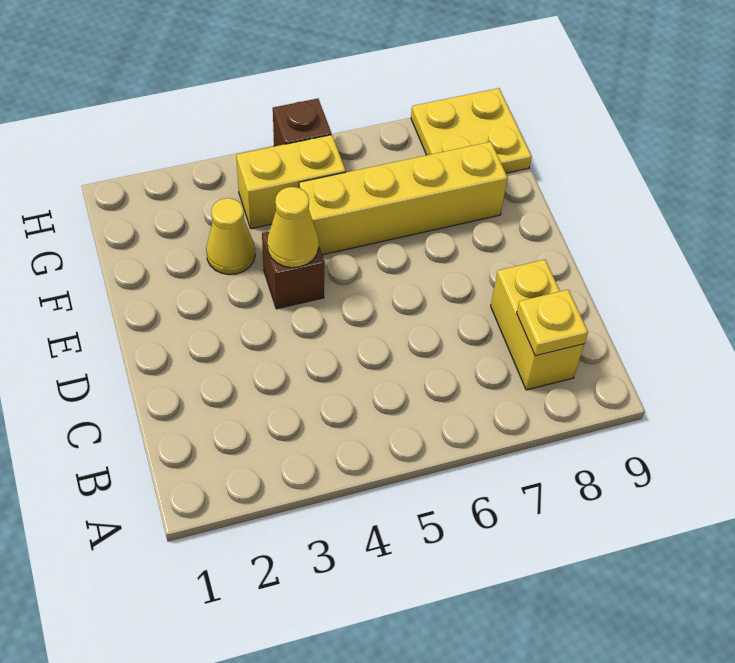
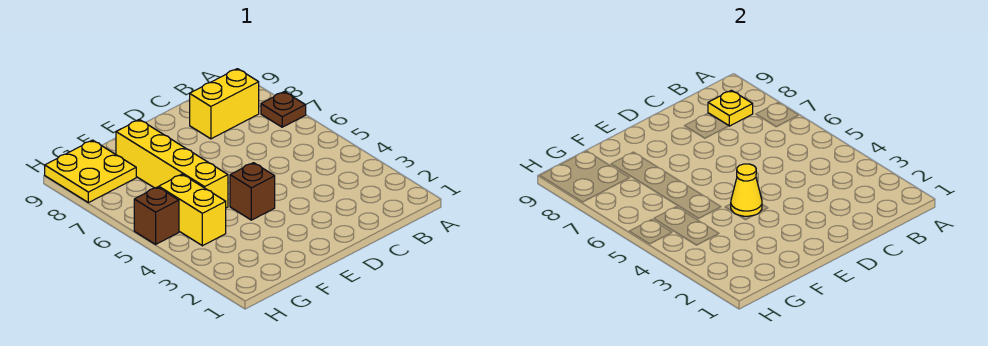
none -> brown plate A7 level 1
yellow cone F3 level 1 -> none

